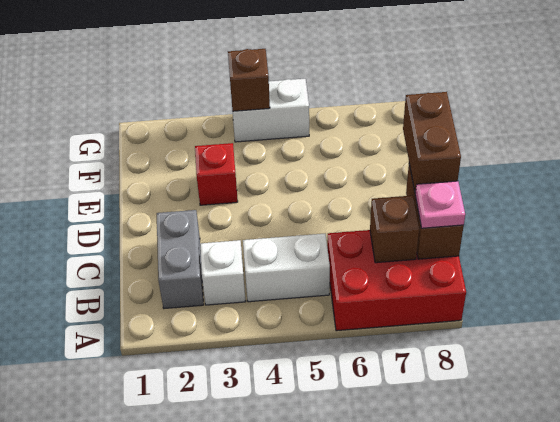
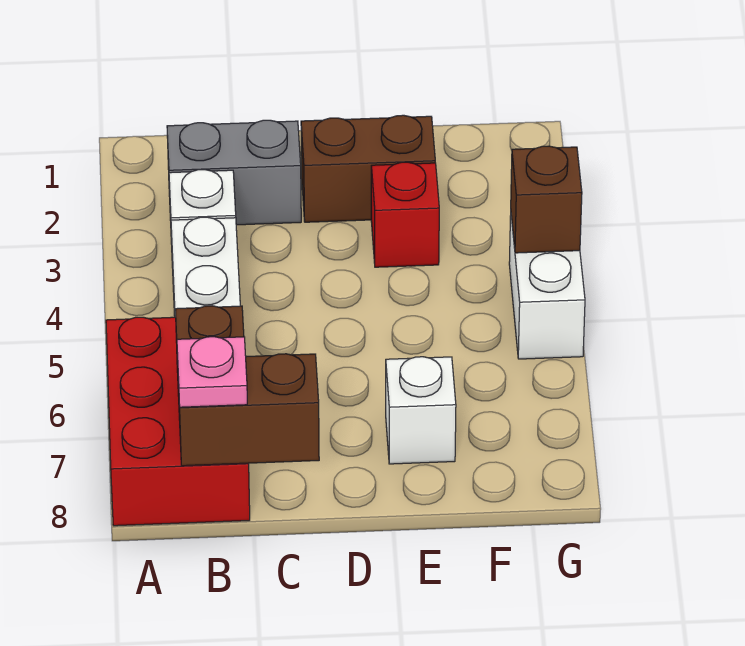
brown brick C8:D8 level 3 -> brown brick D2:E2 level 1
none -> white brick E7 level 1

